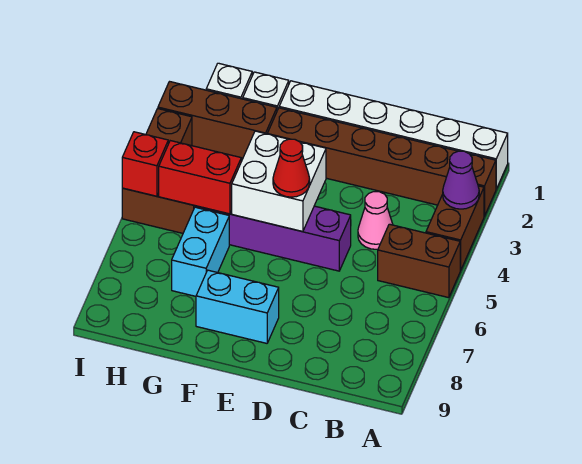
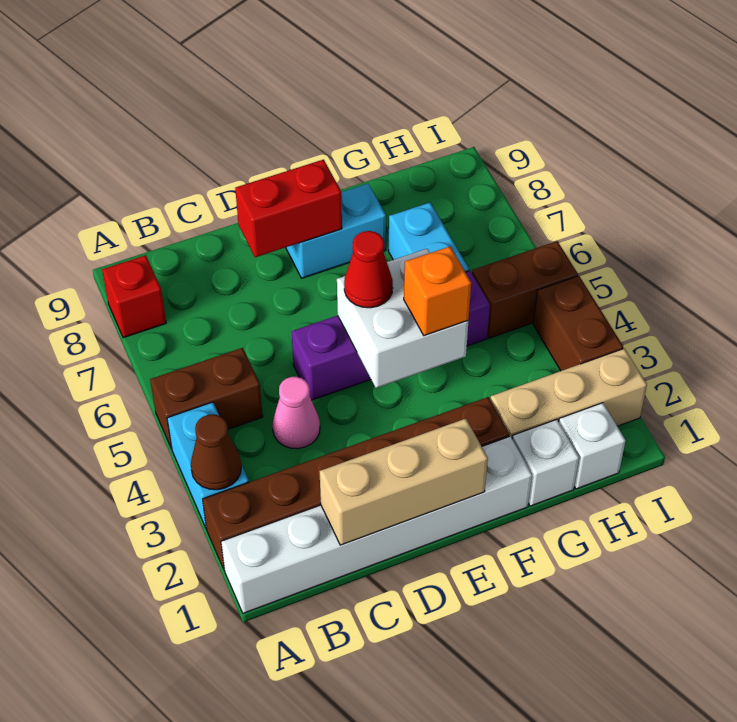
brown brick A3:A4 level 1 -> cyan brick A3:A4 level 1
purple cone A3 level 2 -> brown cone A3 level 2
none -> tan brick C1:E1 level 2
none -> orange brick F4 level 3
brown brick G2:I2 level 1 -> tan brick G2:I2 level 1
red brick G5:H5 level 2 -> red brick D8:E8 level 2
red brick I5 level 2 -> red brick A8 level 1

